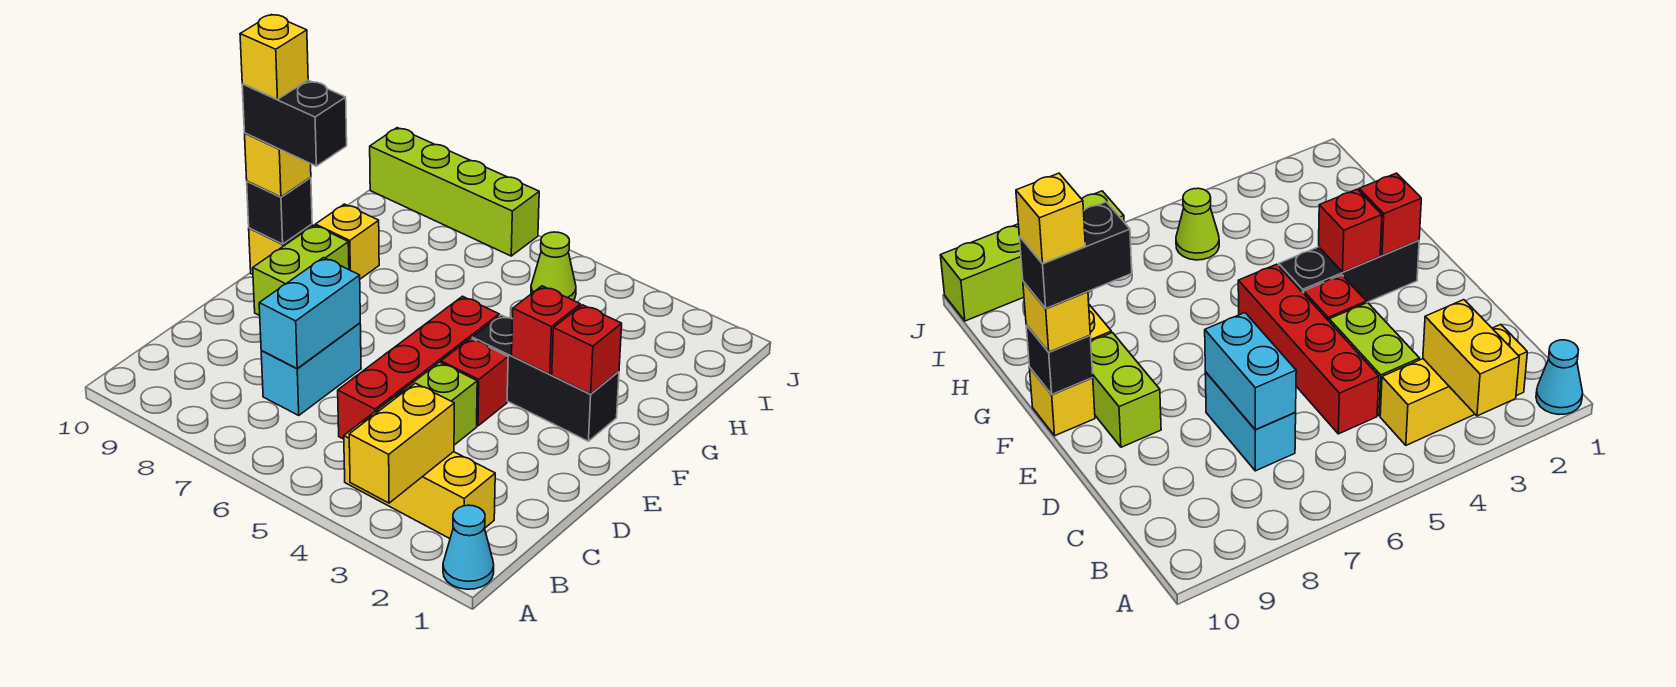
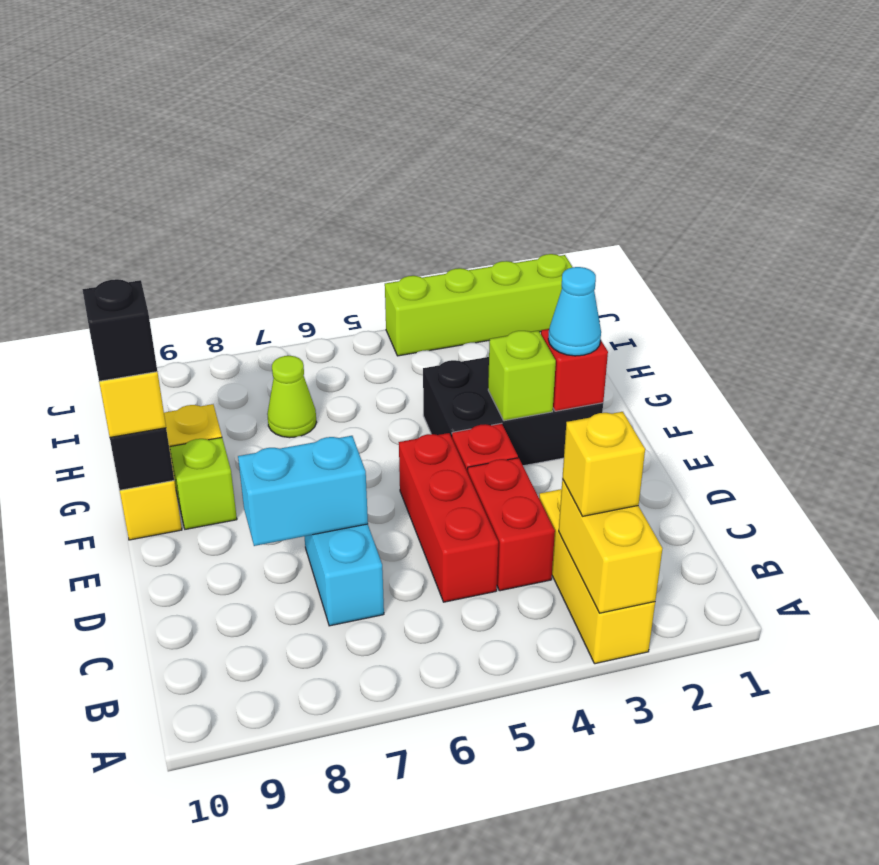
cyan cone A1 level 1 -> cyan cone F2 level 3
yellow brick B2:B4 level 1 -> yellow brick A3:C3 level 1
lime brick C4:D4 level 1 -> red brick C4:D4 level 1
red brick C5:F5 level 1 -> red brick C5:E5 level 1
cyan brick C7:D7 level 2 -> cyan brick D7:D8 level 2
lime brick E9:F9 level 1 -> lime brick F9 level 1
black brick F2:F4 level 1 -> black brick F2:G4 level 1
red brick F3 level 2 -> lime brick F3 level 2
black brick F9:F10 level 4 -> black brick F10 level 4
yellow brick F10 level 5 -> yellow brick B3 level 3
lime cone I5 level 1 -> lime cone H7 level 1
lime brick J7:J10 level 1 -> lime brick J1:J4 level 1

